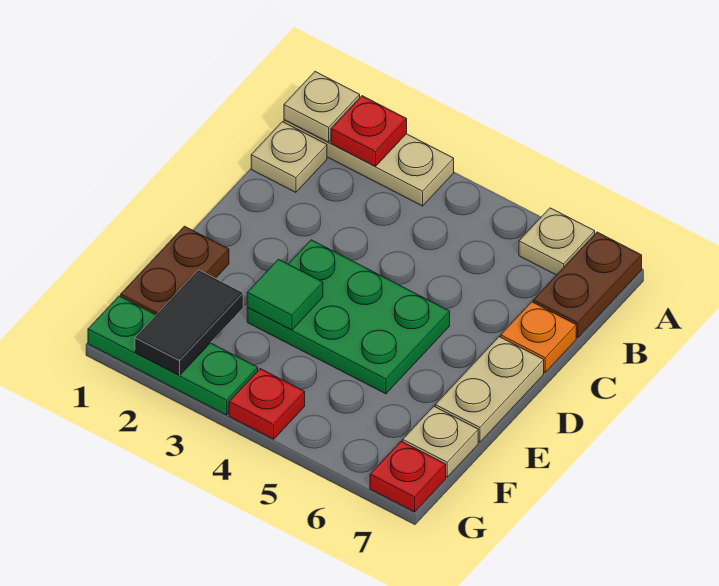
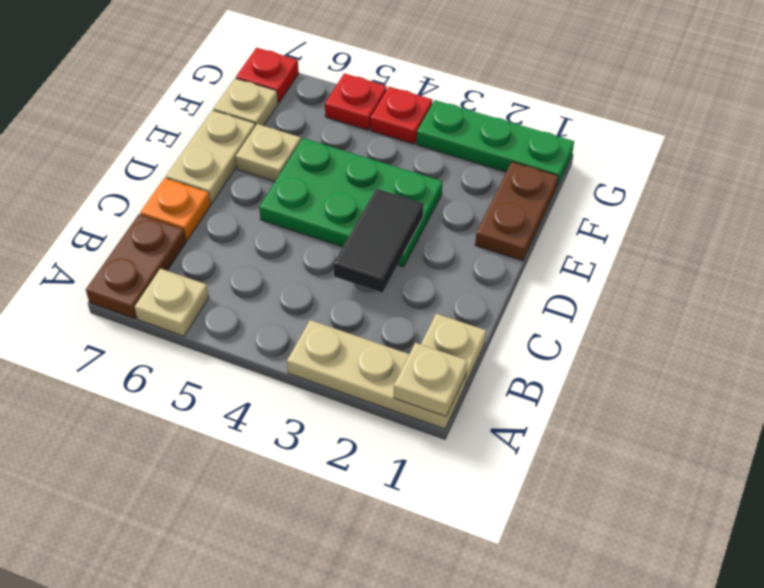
red plate A2 level 2 -> red plate G5 level 1
green tile E3 level 2 -> none
none -> tan plate E6 level 1
black tile F2:G2 level 2 -> black tile C3:D3 level 2

